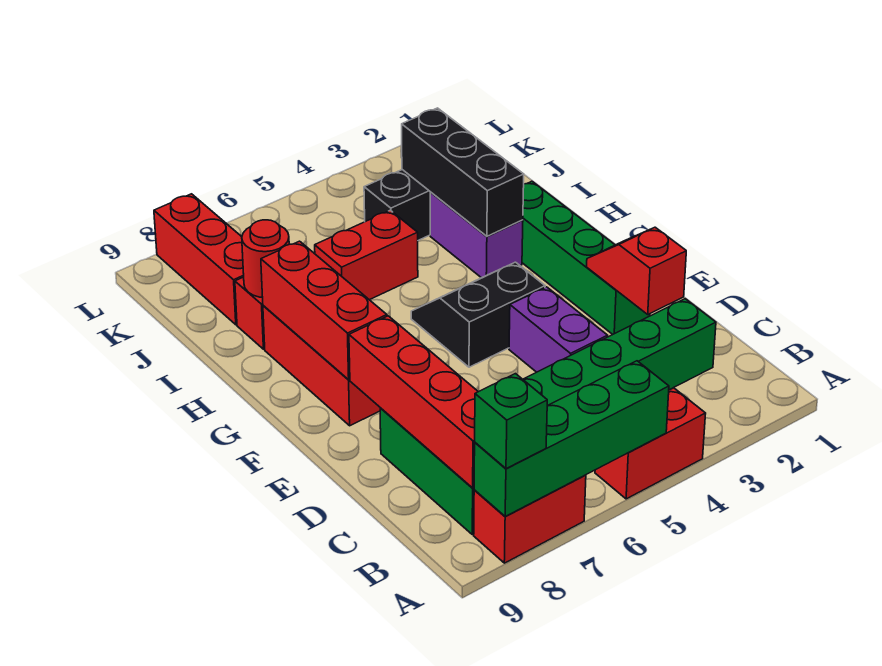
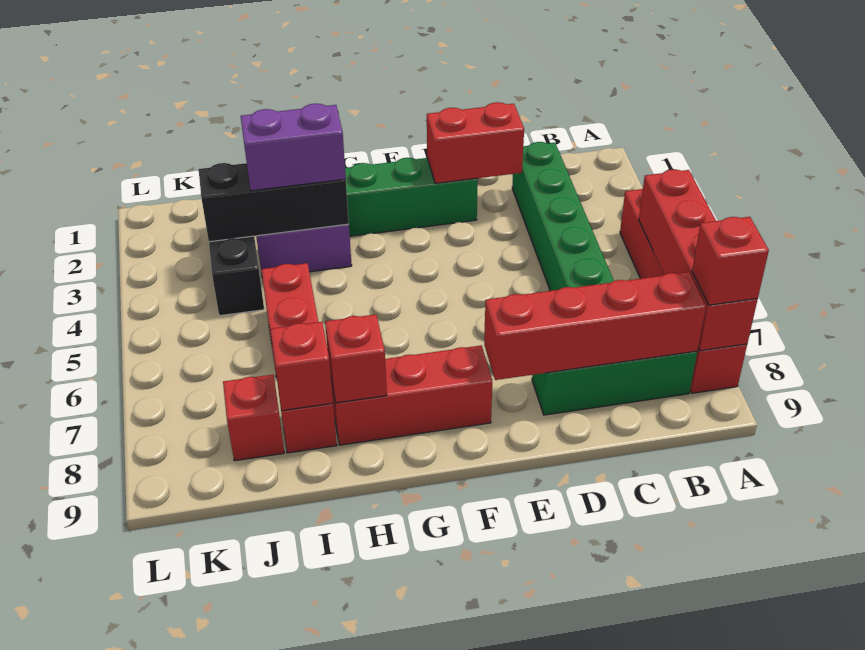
green brick A5:A8 level 2 -> red brick A5:A8 level 2
green brick A8 level 3 -> red brick A8 level 3
red slope D2:E2 level 2 top D -> red brick D2:E2 level 2
purple brick D4:E4 level 1 -> purple brick H3:I3 level 3
black slope F4:G5 level 1 top F -> none
red brick F8:H8 level 2 -> red brick H8 level 2
red round brick I8 level 2 -> red brick I8 level 2
red brick J8:L8 level 1 -> red brick J8 level 1

